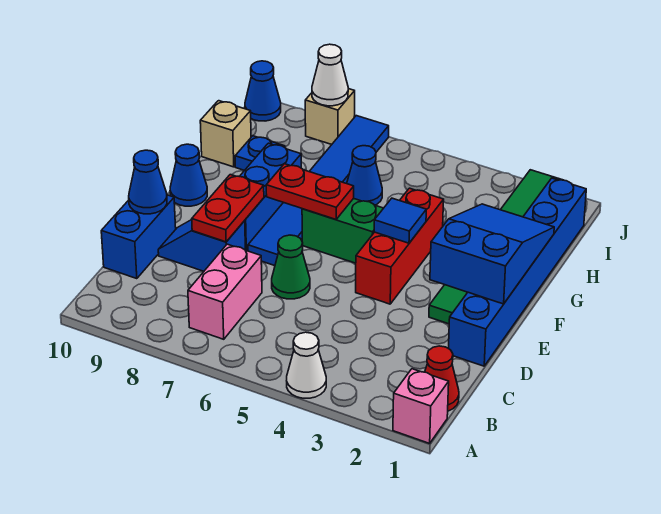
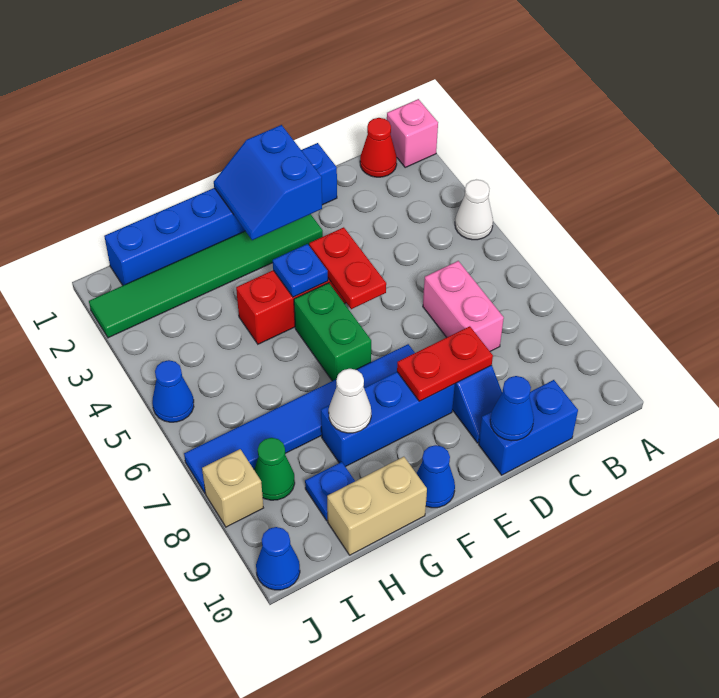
pink brick B7:C7 level 1 -> pink brick C6:C7 level 1
green cone D6 level 1 -> green cone I8 level 1
blue slope E1:G2 level 2 top E -> blue slope E1:F2 level 2 top E
blue tile F4 level 2 -> blue plate F4 level 2
red plate F6:F7 level 2 -> red plate E4:E5 level 2
blue cone H6 level 1 -> blue cone J5 level 1
tan brick H10 level 1 -> tan brick G10:H10 level 1
white cone J8 level 2 -> white cone G8 level 2

